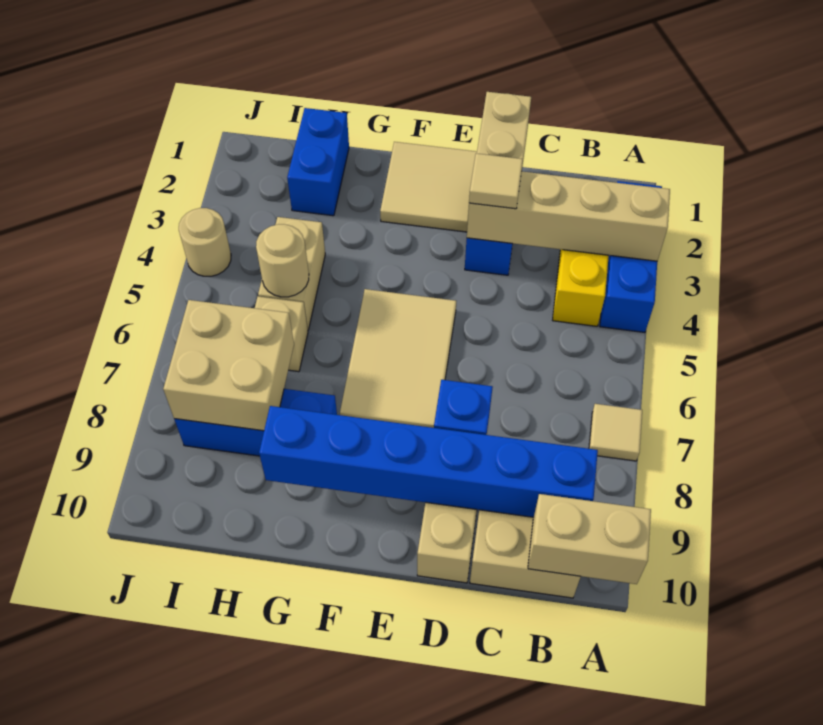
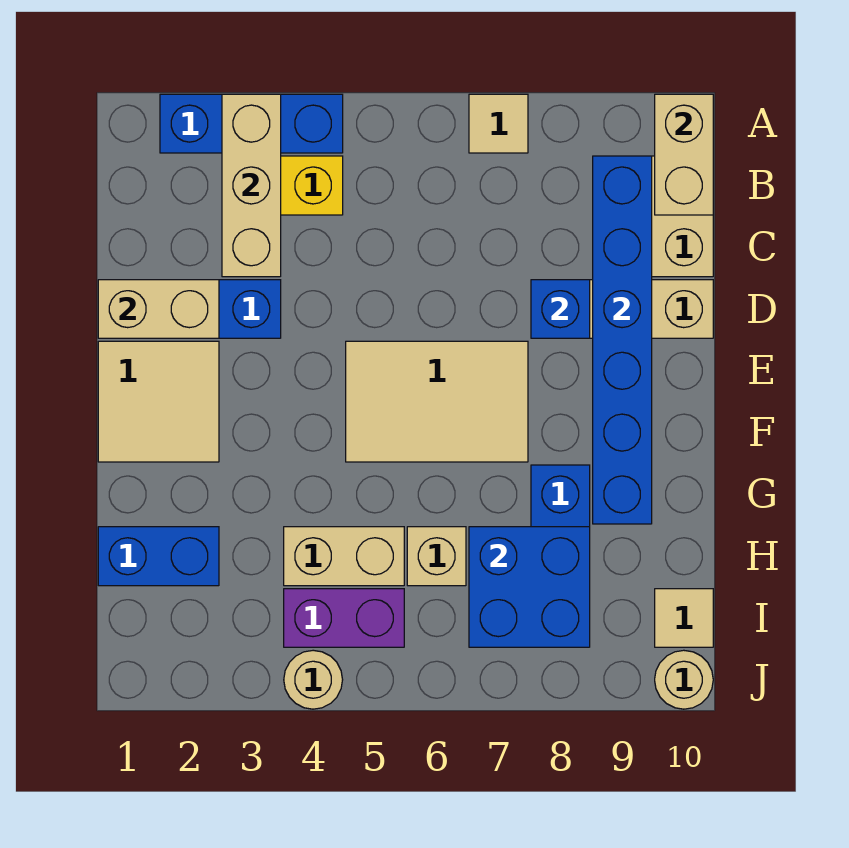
tan brick A3:D3 level 2 -> tan brick A3:C3 level 2
tan tile D3 level 3 -> tan tile I10 level 1
tan round brick H5 level 2 -> tan round brick J10 level 1
tan brick H7:I8 level 2 -> blue brick H7:I8 level 2
none -> purple brick I4:I5 level 1

